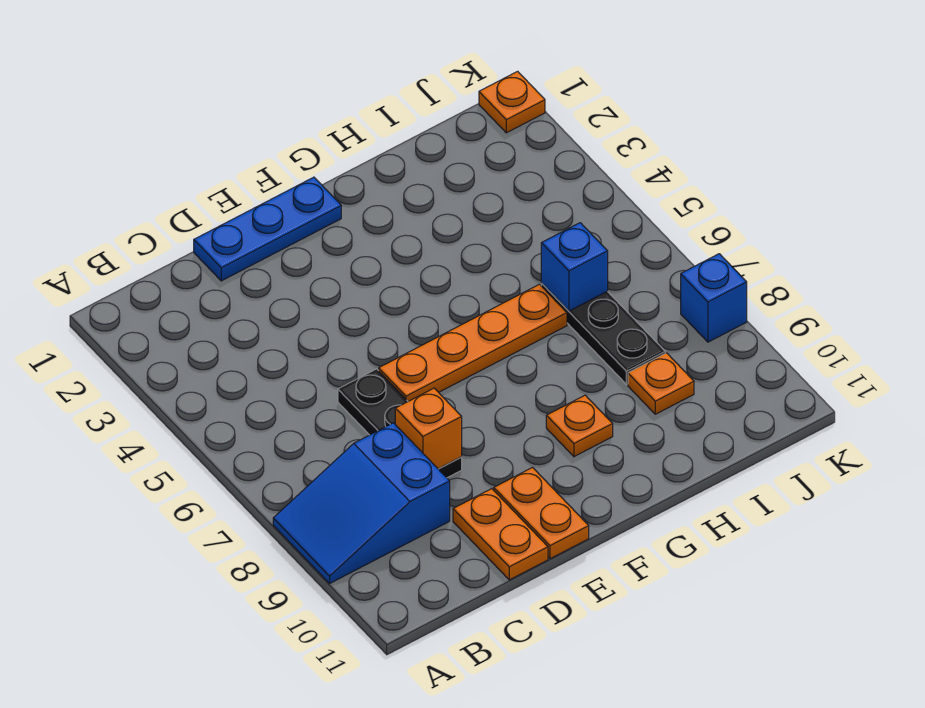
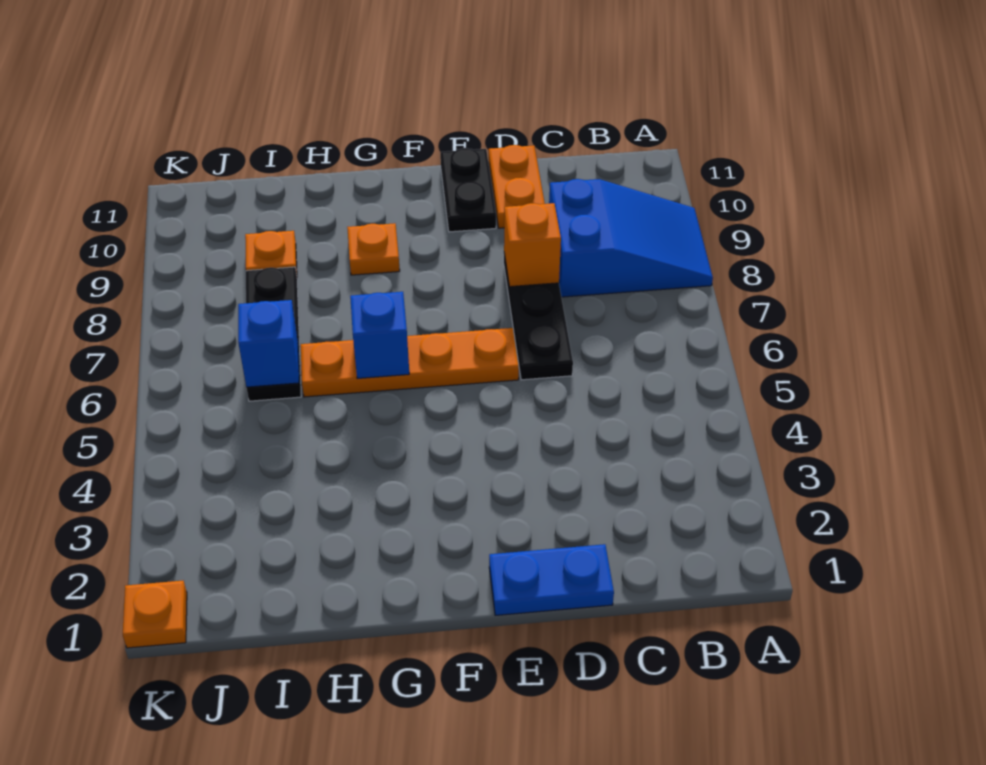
blue plate D1:F1 level 1 -> blue plate D1:E1 level 1
orange plate E10:E11 level 1 -> black plate E10:E11 level 1
blue brick K8 level 1 -> blue brick G6 level 2

